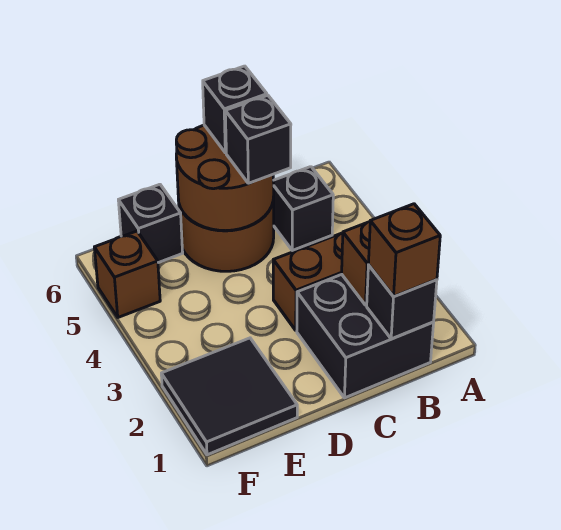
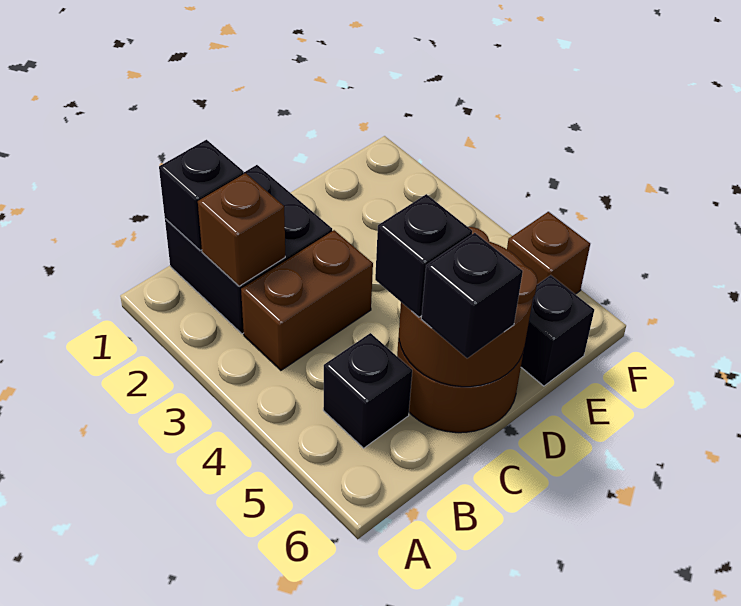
brown brick B1 level 3 -> none
black tile E1:F2 level 1 -> none

